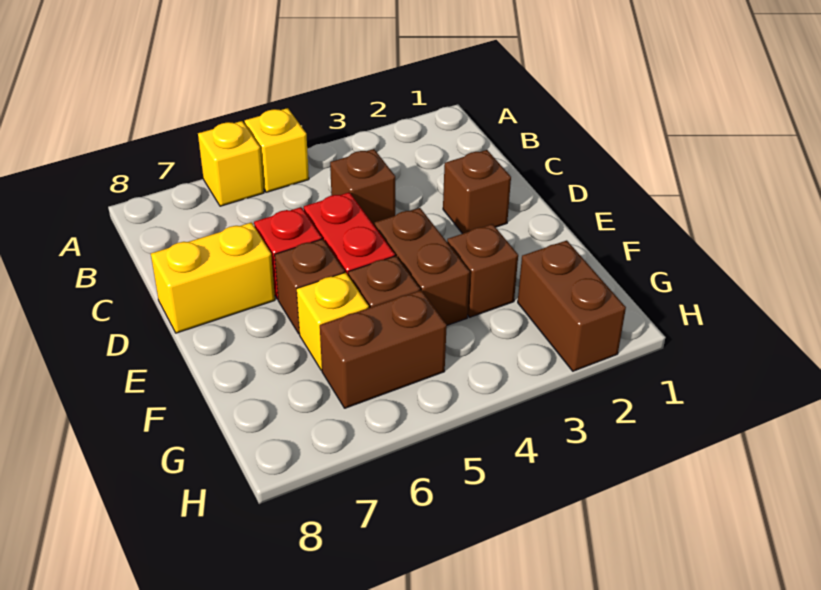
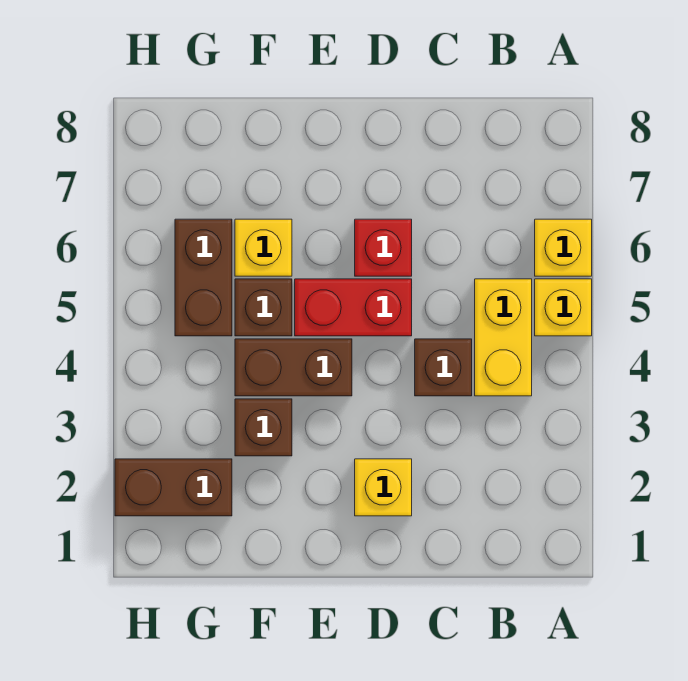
brown brick D2 level 1 -> yellow brick D2 level 1
yellow brick D7:D8 level 1 -> yellow brick B4:B5 level 1
brown brick E6 level 1 -> none

